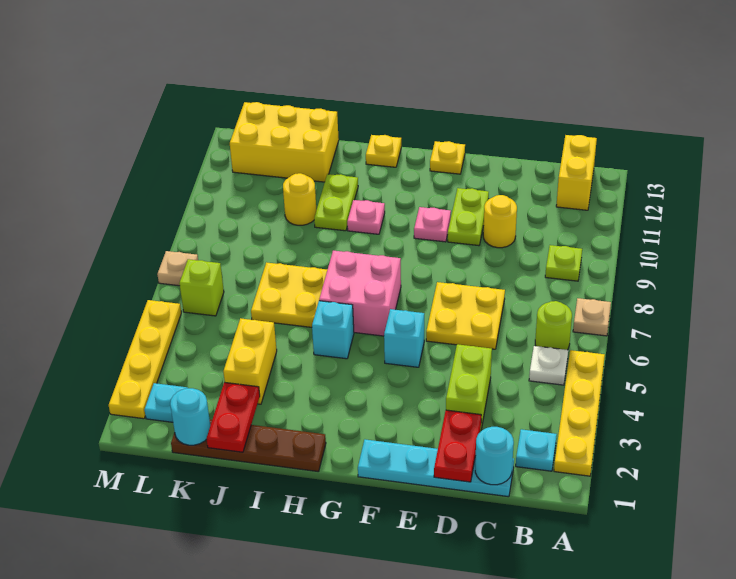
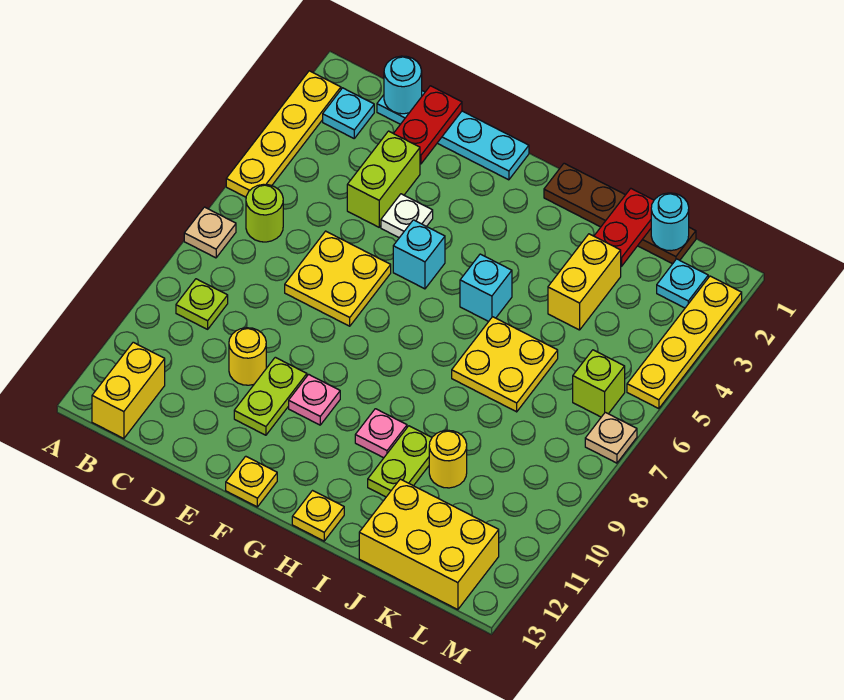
white plate B5 level 1 -> white plate E4 level 1
pink brick G6:H7 level 1 -> none

